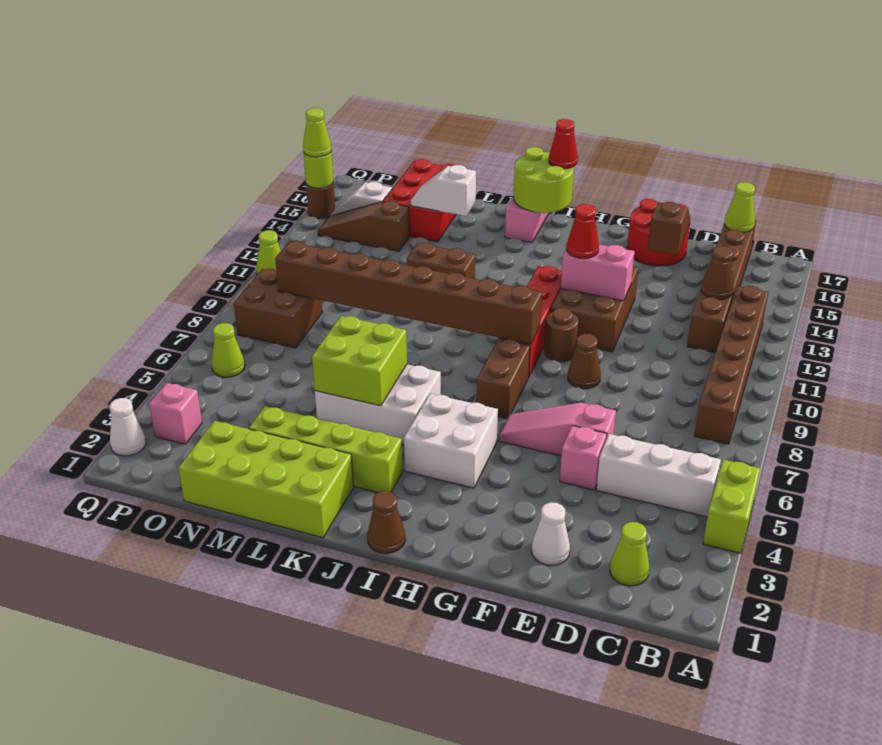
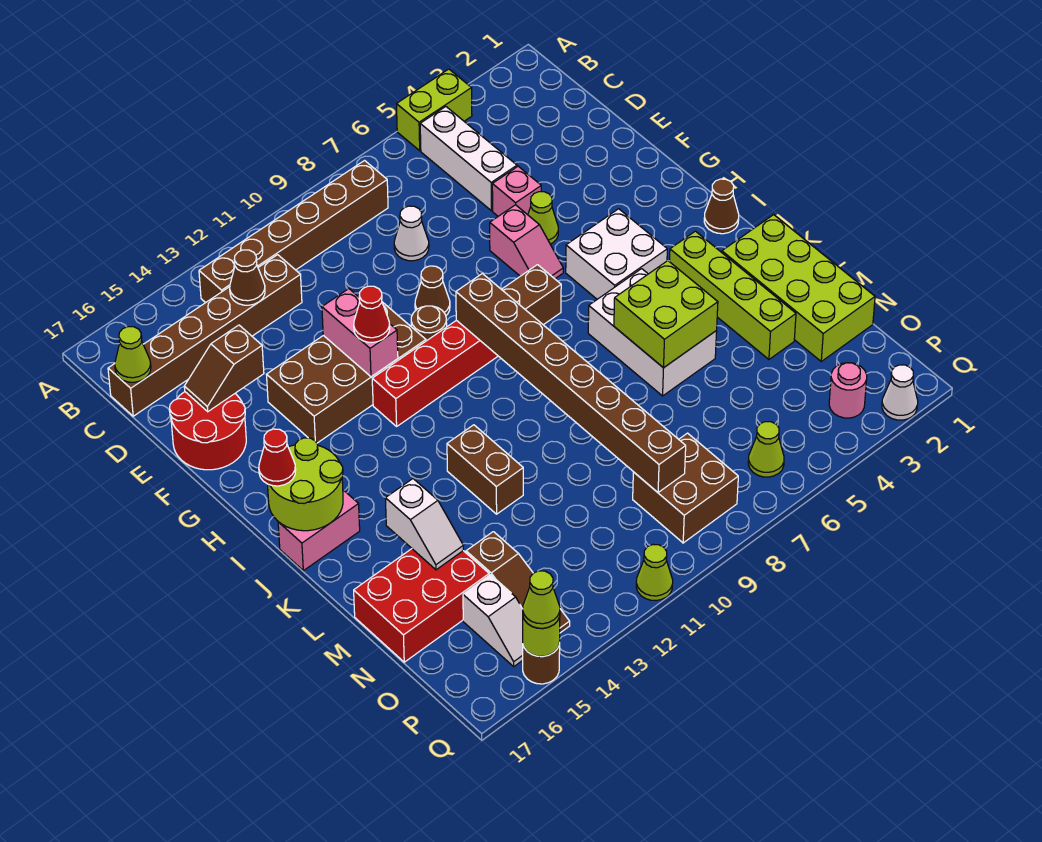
lime cone C2 level 1 -> lime cone F5 level 1
white cone E2 level 1 -> white cone D8 level 1
pink slope E6:G6 level 1 top E -> pink slope F6:G6 level 1 top F
brown brick F11:G13 level 1 -> brown brick F11:G14 level 1
pink brick P3 level 1 -> pink round brick P3 level 1

